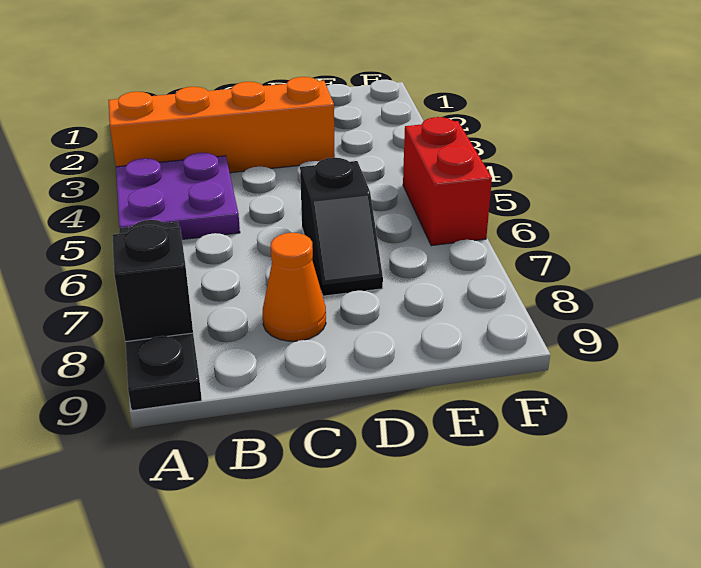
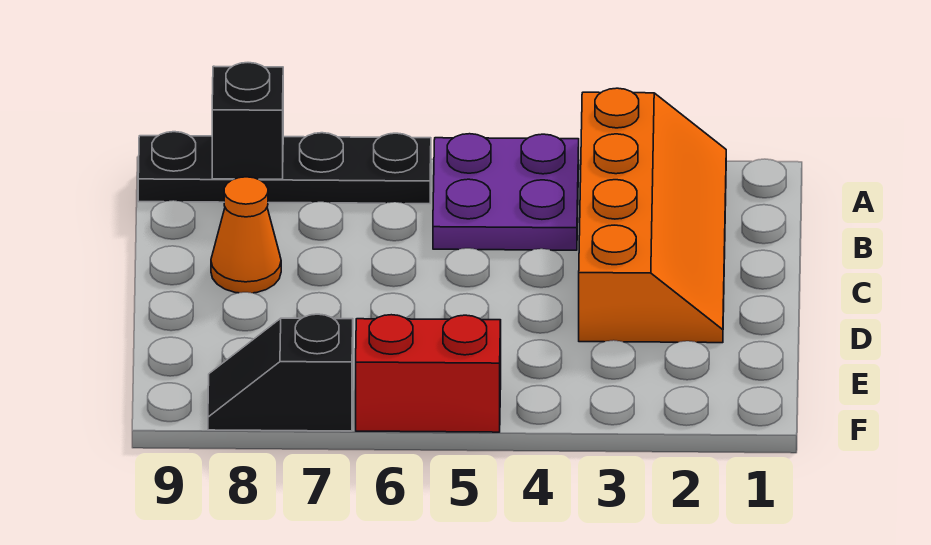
black slope D6:D7 level 1 top 6 -> black slope F7:F8 level 1 top 7

